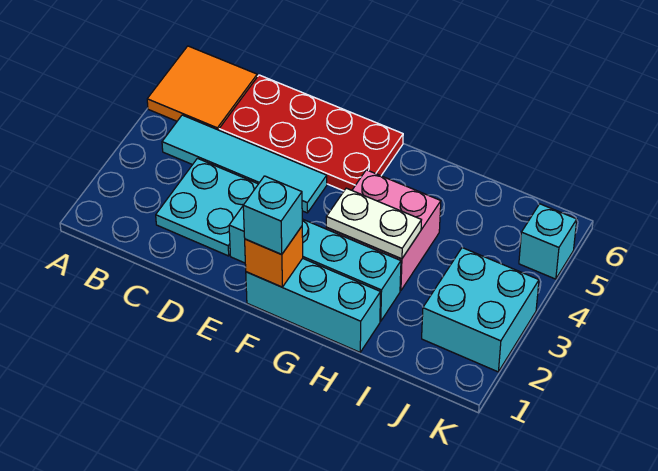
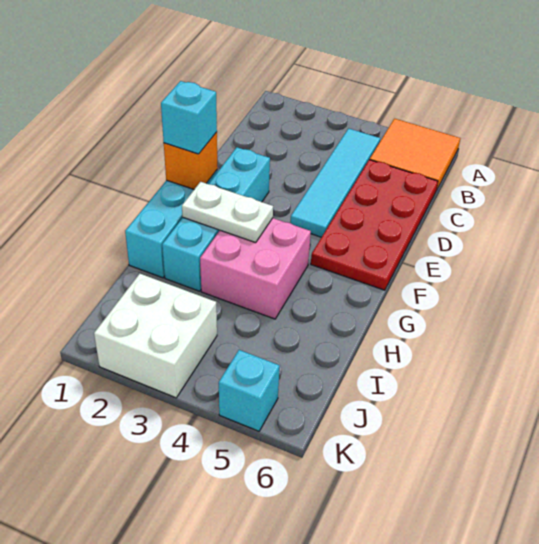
cyan plate C2:D3 level 1 -> none
white plate G3:H3 level 2 -> white plate G2:G3 level 2
cyan brick J2:K3 level 1 -> white brick J2:K3 level 1

